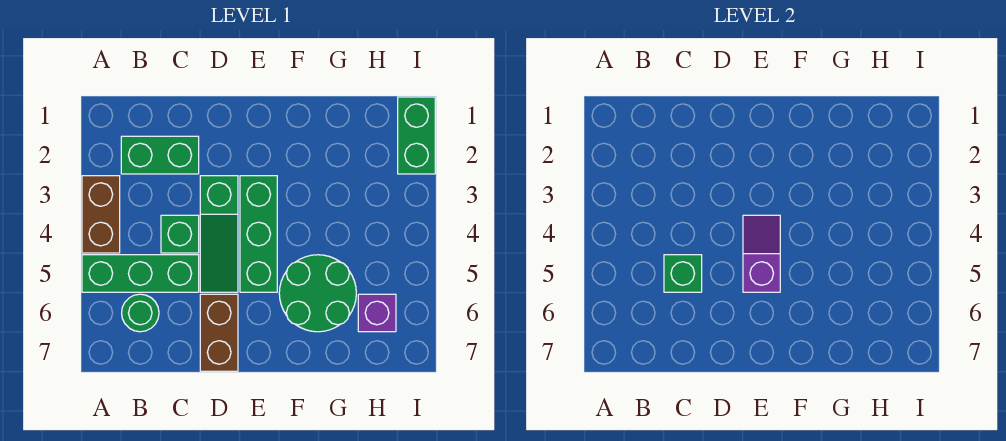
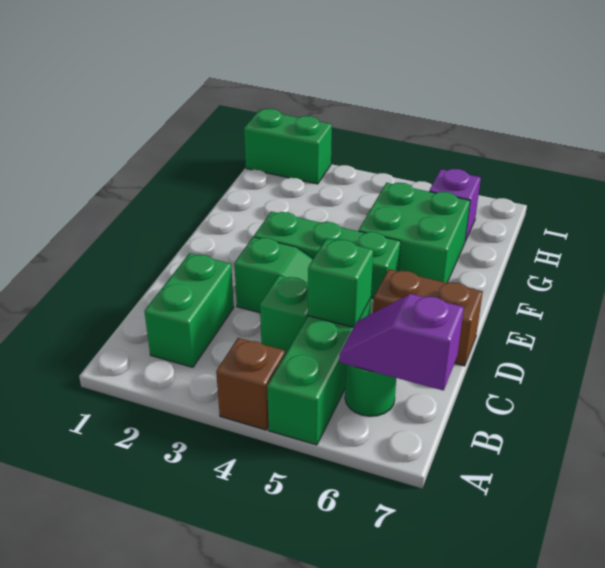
brown brick A3:A4 level 1 -> brown brick A4 level 1
purple slope E4:E5 level 2 top 5 -> purple slope B6:B7 level 2 top 7
green round brick F5:G6 level 1 -> green brick F5:G6 level 1

